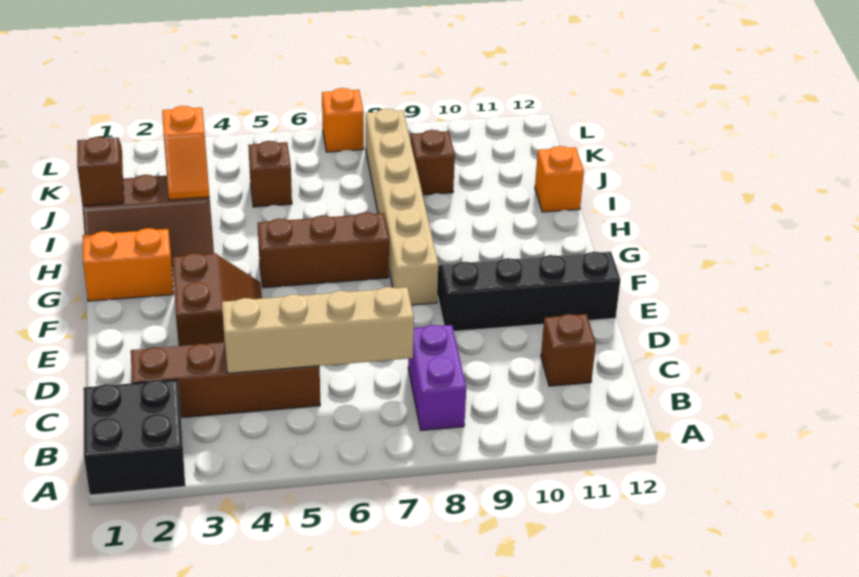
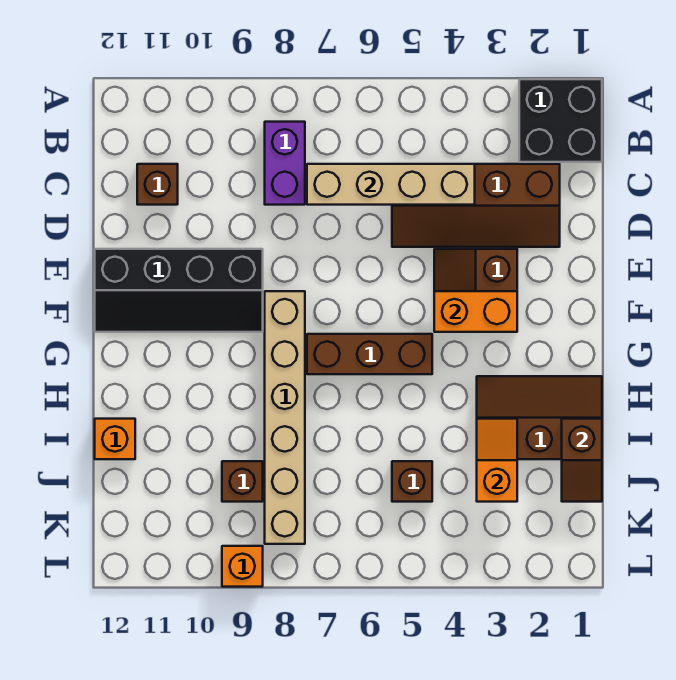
orange brick G1:G2 level 1 -> orange brick F3:F4 level 2
orange brick L7 level 1 -> orange brick L9 level 1

